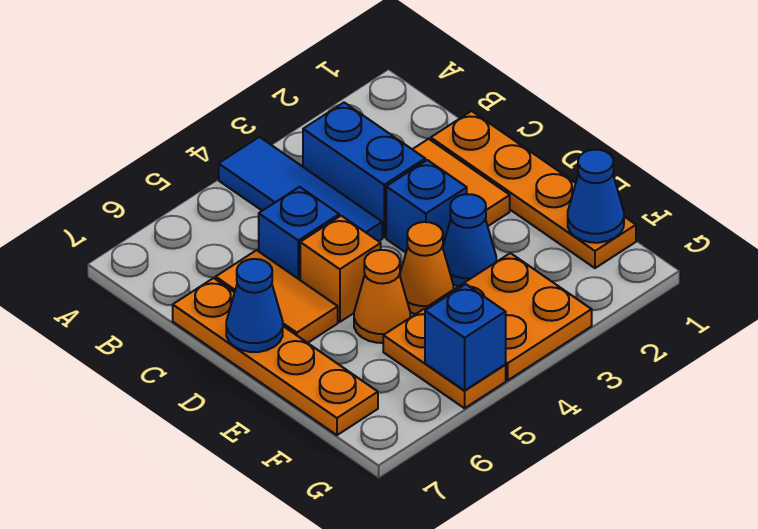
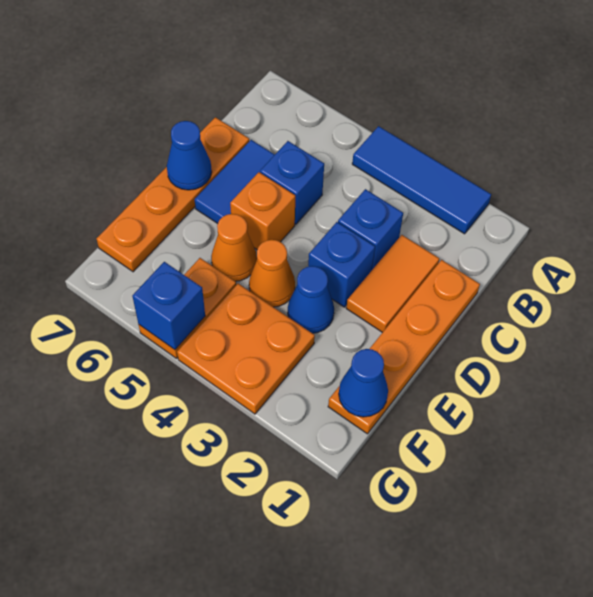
blue tile A4:C4 level 1 -> blue tile A2:A4 level 1
blue brick B3:C3 level 1 -> blue brick C3 level 1
orange tile C6:D6 level 1 -> blue tile C6:D6 level 1

